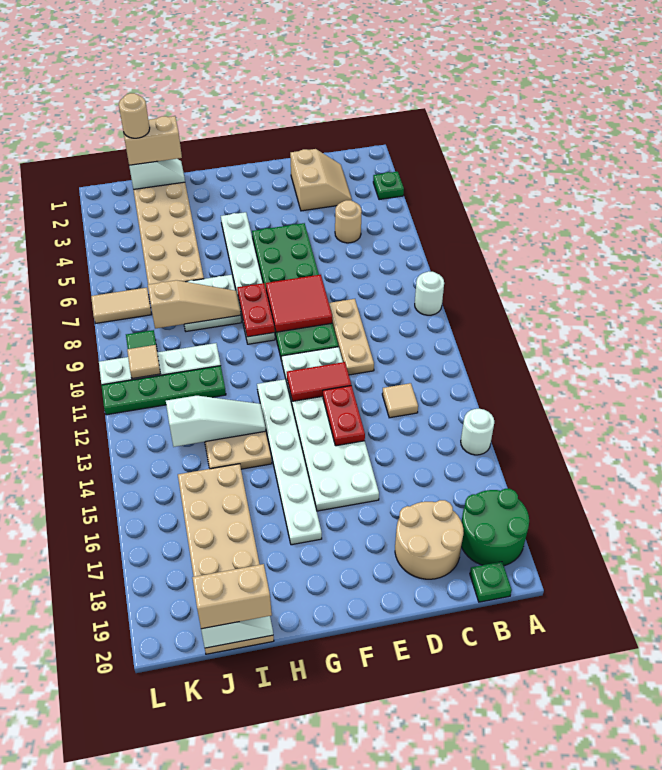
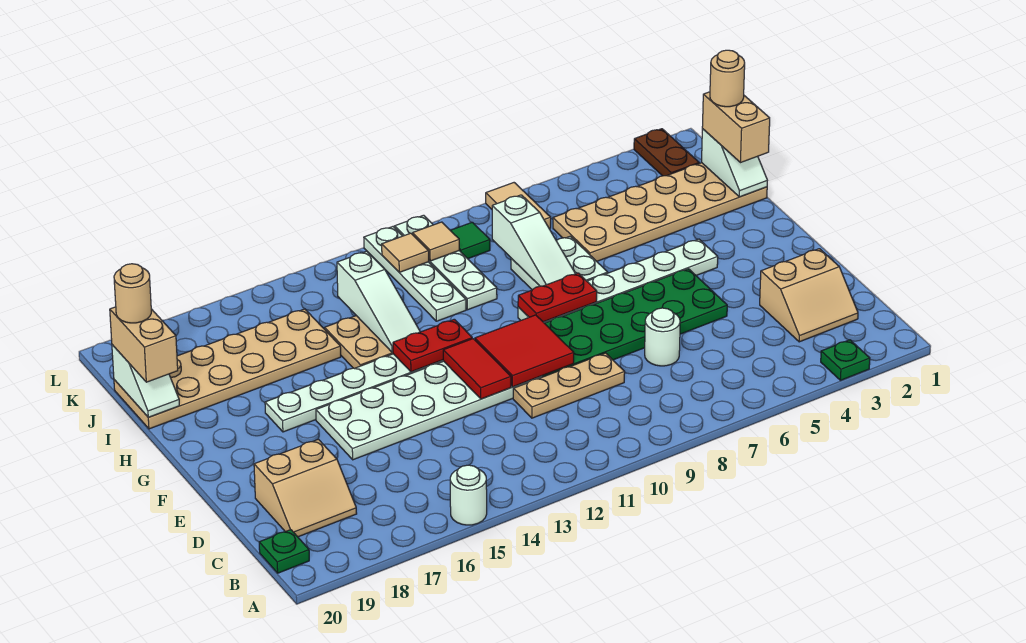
white round brick A9 level 1 -> white round brick D7 level 1
green round brick A18:B19 level 1 -> none
tan round brick C5 level 1 -> tan round brick J20 level 4
tan tile C13 level 1 -> tan tile K11 level 2
tan round brick C18:D19 level 1 -> tan slope C18:D19 level 1 top D
red tile E8:F9 level 2 -> red tile E10:F11 level 2
red plate E13:E14 level 2 -> red plate G12:G13 level 2
tan slope H8:J8 level 2 top J -> white slope H8:J8 level 2 top J
green plate I11:L11 level 1 -> white plate I11:L11 level 1
none -> brown plate K2:L2 level 1

